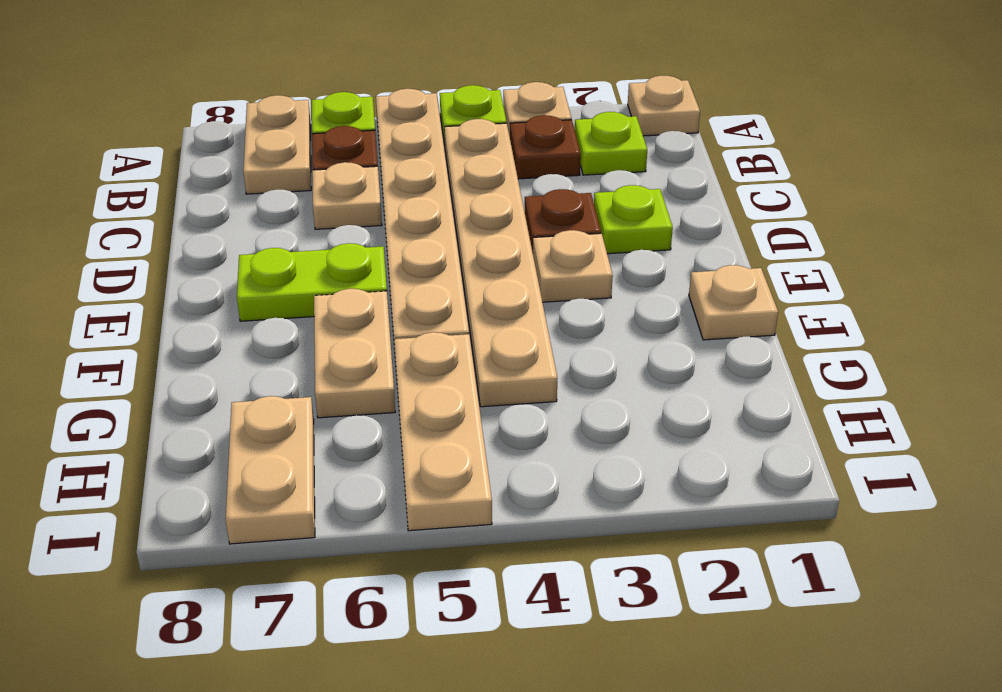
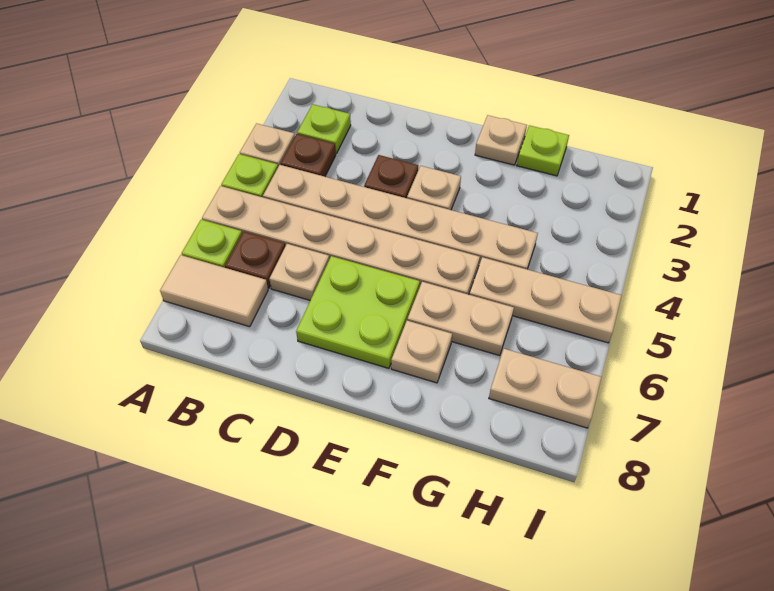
tan plate A1 level 1 -> tan plate F7 level 1
tan plate A7:B7 level 1 -> tan tile A7:B7 level 1
lime plate D2 level 1 -> lime plate G1 level 1
lime plate E6:E7 level 1 -> lime plate D6:E7 level 1

